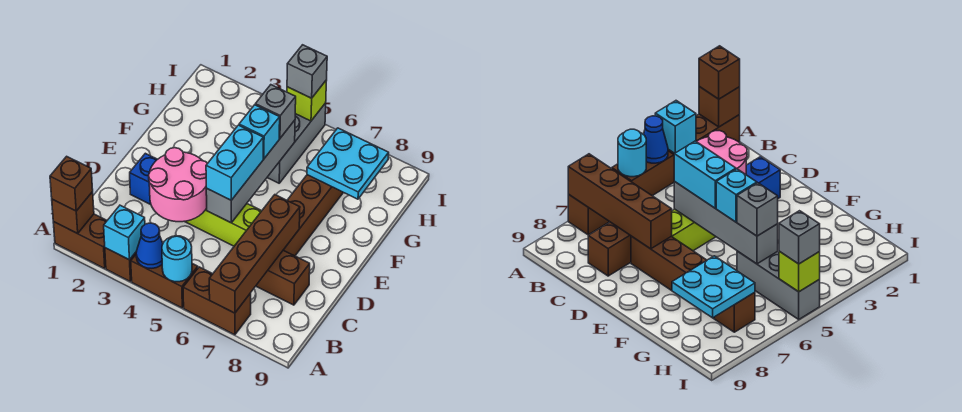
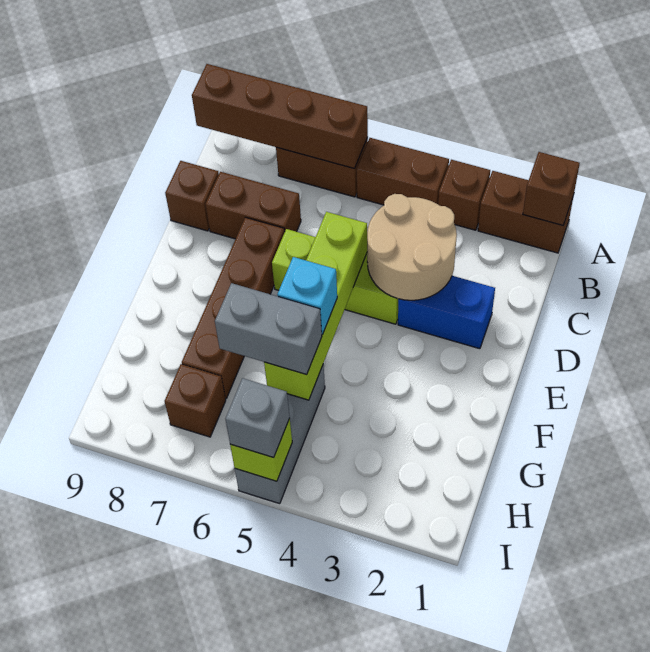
brown brick A1 level 3 -> brown brick C9 level 1
cyan brick A3 level 2 -> none
blue cone A4 level 2 -> none
cyan round brick A5 level 2 -> none
brown brick A7:D7 level 2 -> brown brick A6:A9 level 2
pink round brick C3:D4 level 2 -> tan round brick C3:D4 level 2
grey brick D5:G5 level 2 -> lime brick D5:G5 level 2
cyan brick D5:E5 level 3 -> none
grey brick G5 level 3 -> grey brick G5:G6 level 3
cyan plate G7:H8 level 2 -> none

